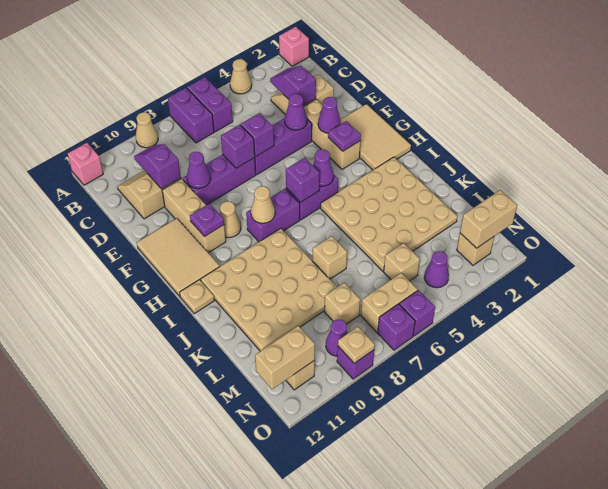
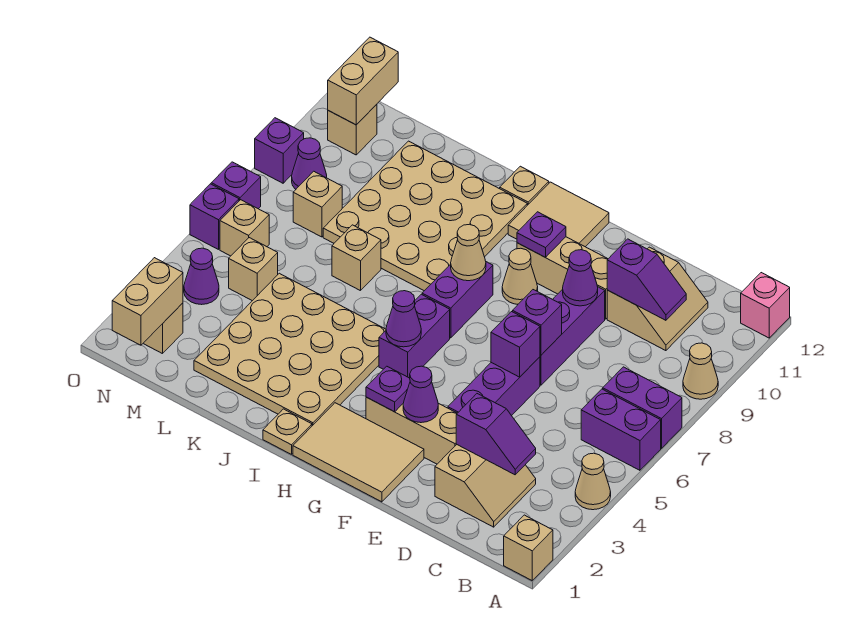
pink brick A1 level 1 -> tan brick A1 level 1
purple cone E4 level 2 -> none
tan tile F11:H12 level 1 -> tan tile G11:H12 level 1
purple brick H6 level 2 -> none
tan brick N6:N7 level 1 -> tan brick N6 level 1
tan plate O9 level 2 -> tan plate I1 level 1

